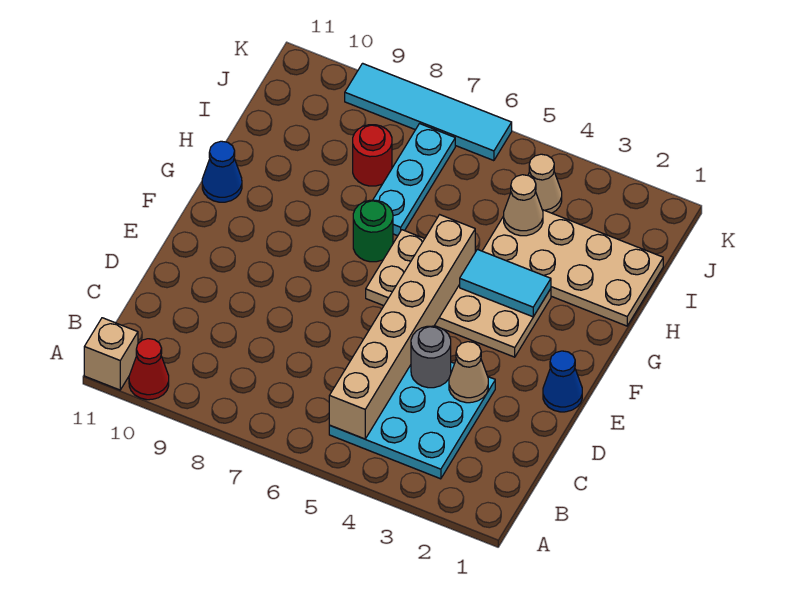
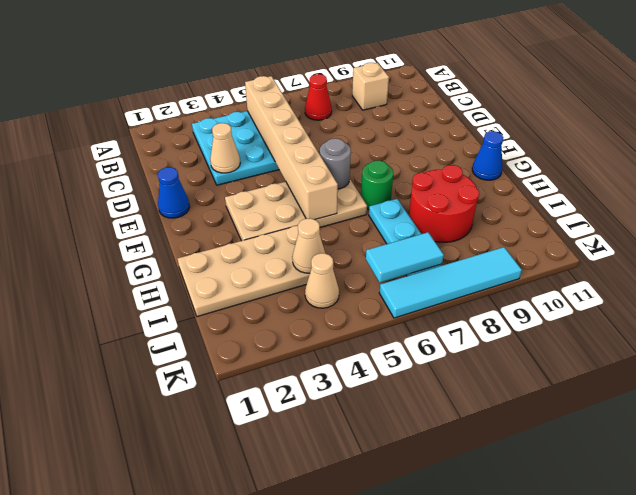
red cone A10 level 1 -> red cone B7 level 1
tan brick A11 level 1 -> tan brick B9 level 1
grey round brick D4 level 2 -> grey round brick F6 level 2
cyan tile G3:G4 level 2 -> cyan tile J6:J7 level 2
red round brick I8 level 1 -> red round brick H8:I9 level 1

